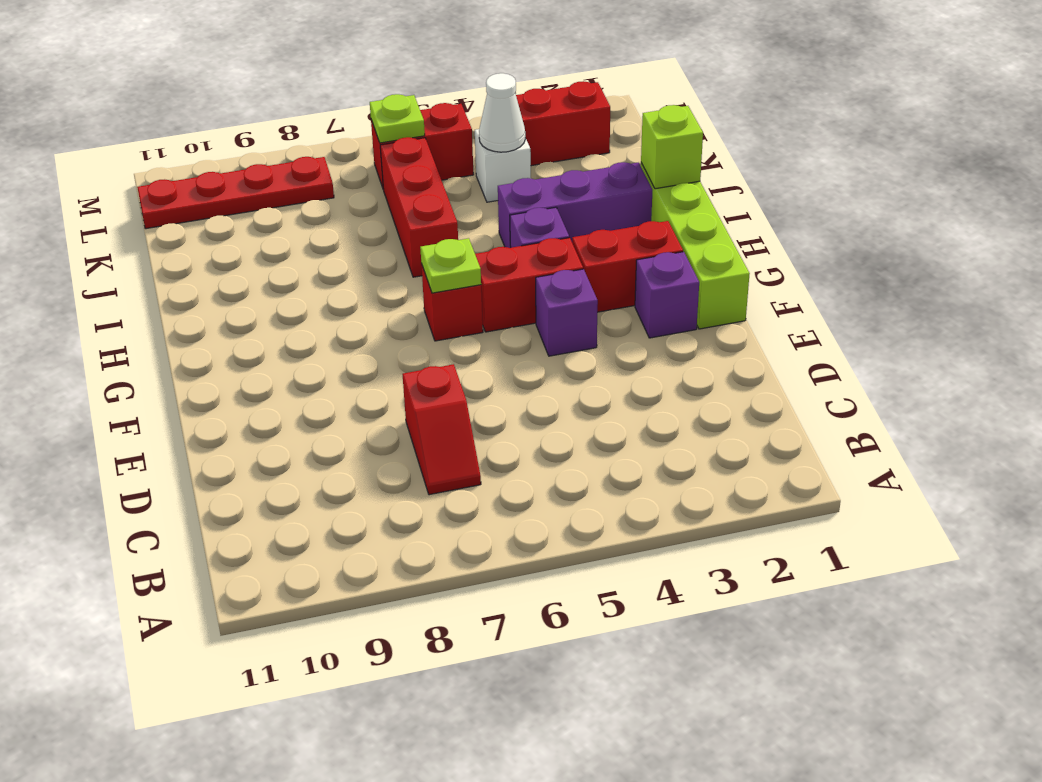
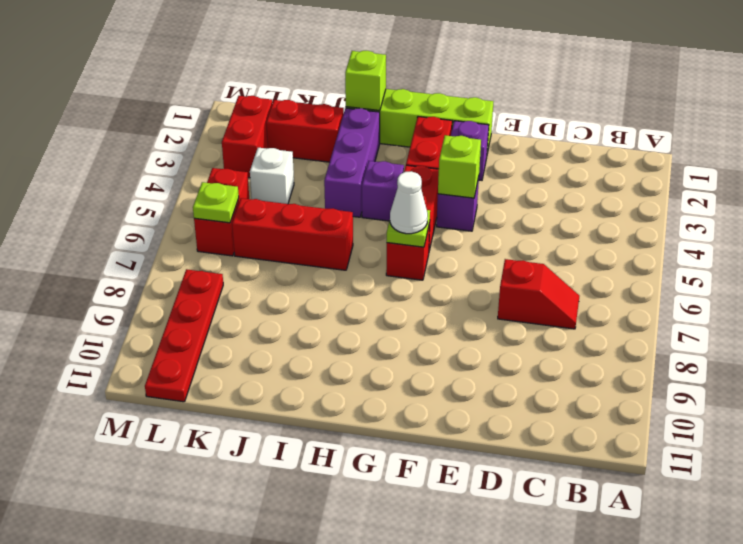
none -> lime brick F4 level 2
none -> red brick J2:K2 level 1
white cone K4 level 2 -> white cone G6 level 3

